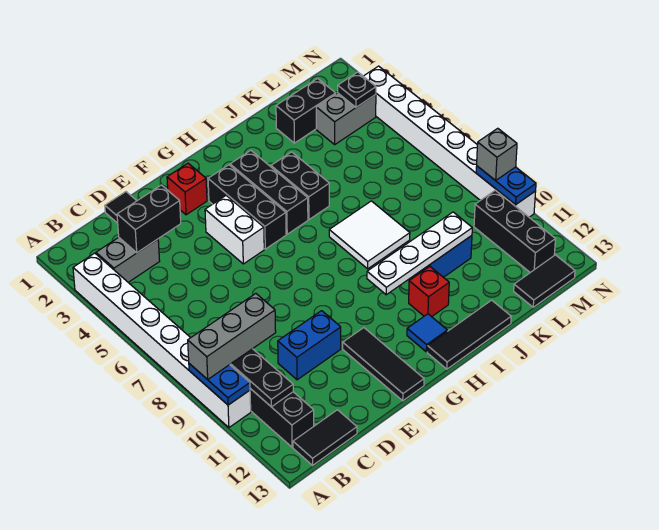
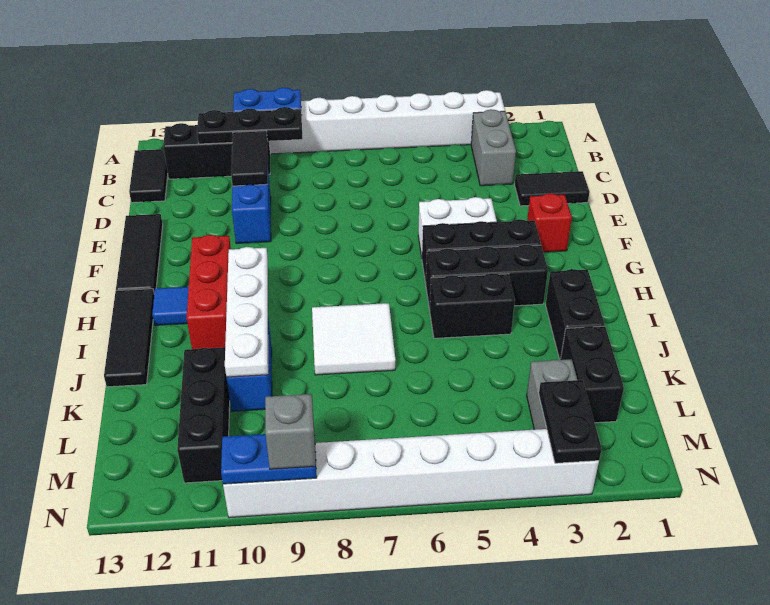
grey brick A9:C9 level 3 -> none
black brick C3:D3 level 2 -> black brick I2:J2 level 1
black tile F11:F13 level 1 -> black tile E13:G13 level 1
red brick I11 level 1 -> red brick G11:I11 level 1
black tile L13:M13 level 1 -> black tile C10:D10 level 2
black plate M3 level 2 -> black plate M3:N3 level 2
black brick M10:M12 level 1 -> black brick K11:M11 level 1

